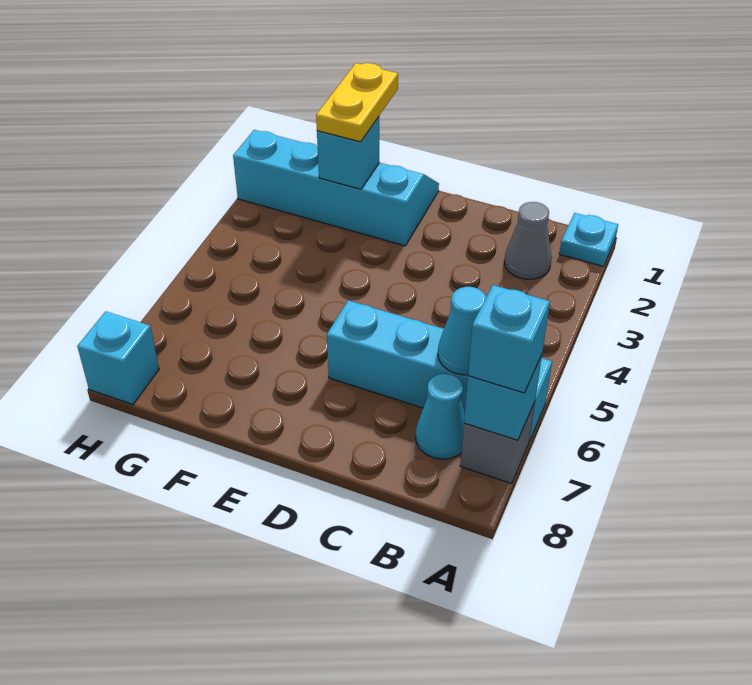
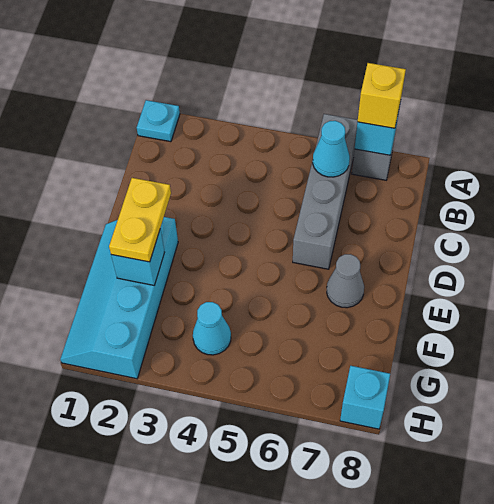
cyan brick A6:D6 level 1 -> grey brick A6:D6 level 1
cyan brick A7 level 3 -> yellow brick A7 level 3
grey cone B2 level 1 -> grey cone E7 level 1
cyan cone B7 level 1 -> cyan cone G4 level 1
yellow plate F1:F2 level 3 -> yellow plate E2:F2 level 3

